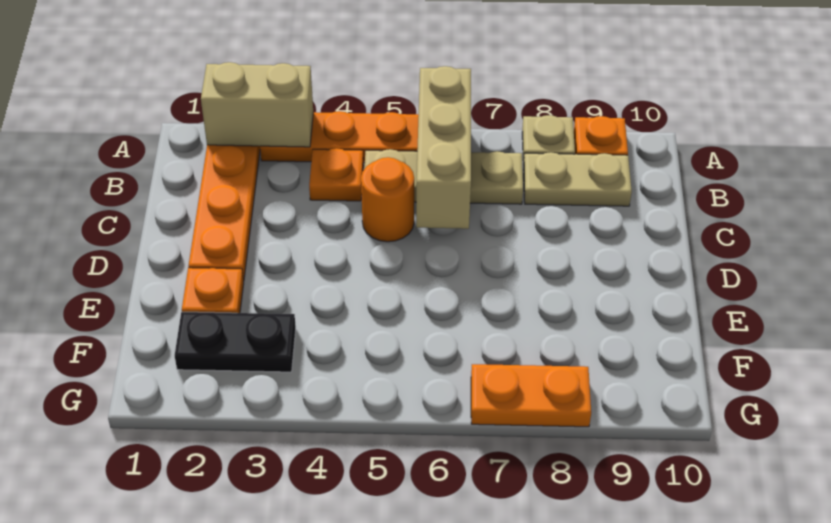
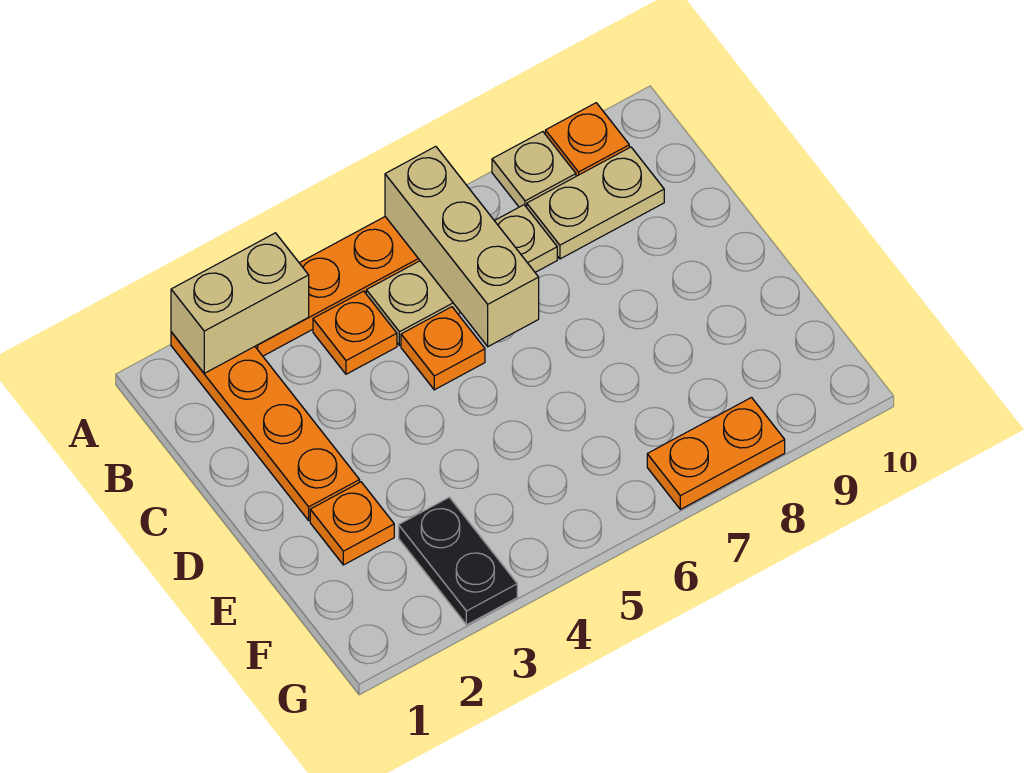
orange round brick C5 level 1 -> orange plate C5 level 1
black plate F2:F3 level 1 -> black plate F3:G3 level 1

